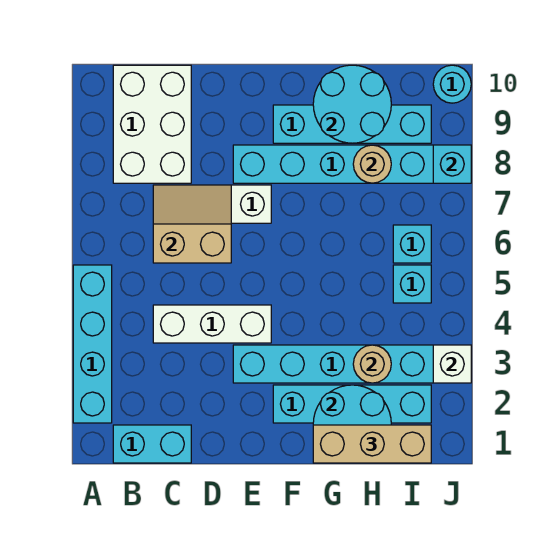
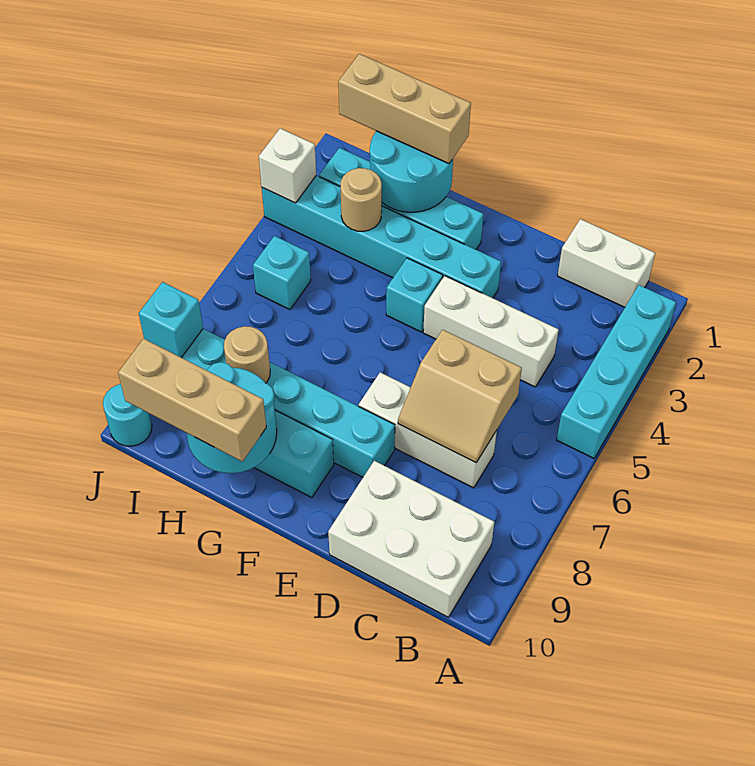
cyan brick B1:C1 level 1 -> white brick B1:C1 level 1
white brick B8:C10 level 1 -> white brick B9:D10 level 1
none -> tan brick G10:I10 level 3
cyan brick I6 level 1 -> cyan brick F4 level 1

